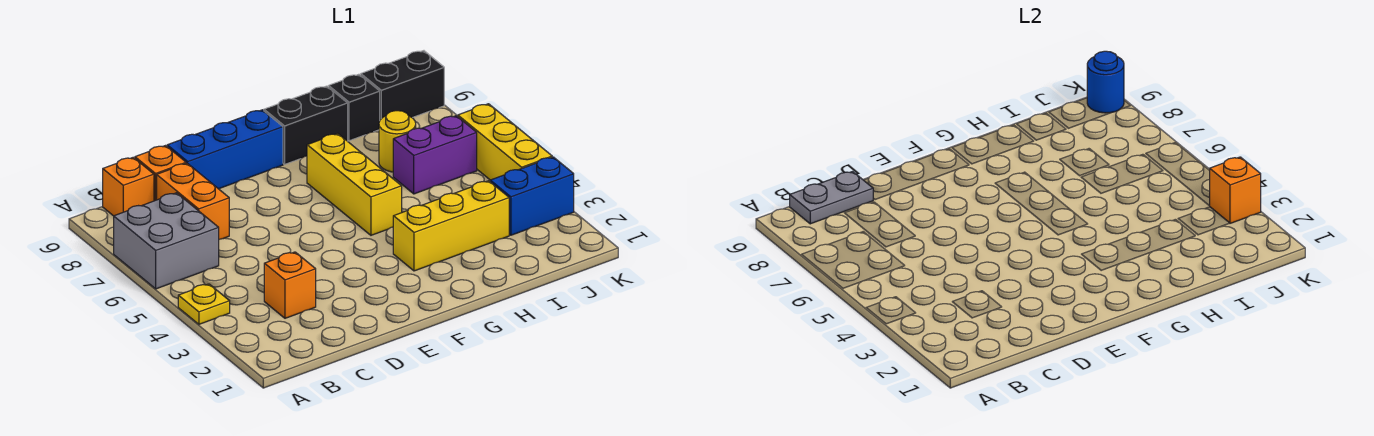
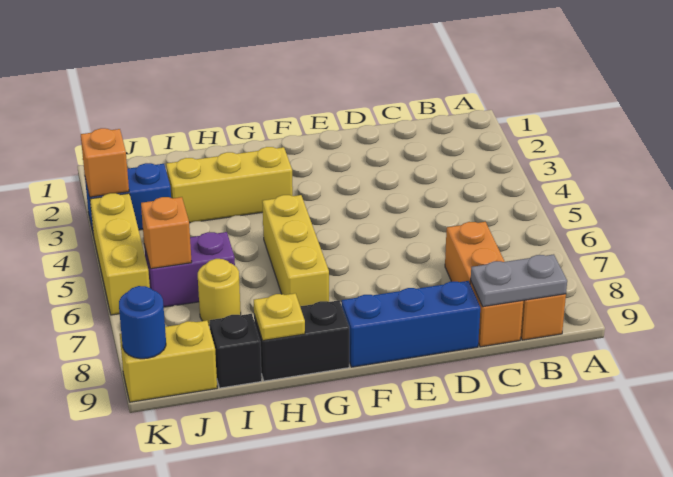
yellow plate A4 level 1 -> yellow plate H9 level 2
grey brick A6:B7 level 1 -> none
orange brick C3 level 1 -> orange brick J6 level 2
black brick J9:K9 level 1 -> yellow brick J9:K9 level 1

